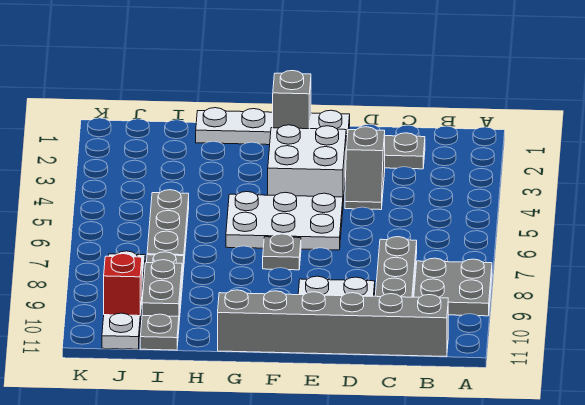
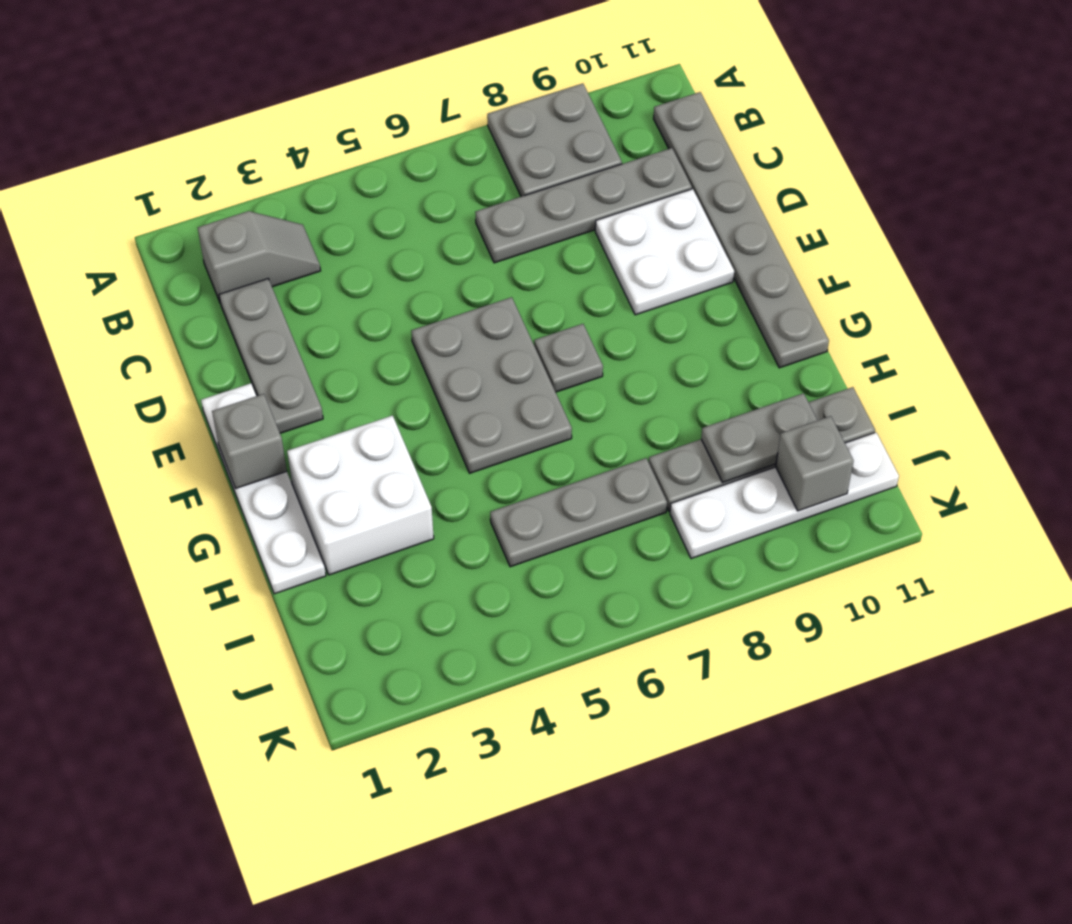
grey brick B11:G11 level 1 -> grey plate B11:G11 level 1
grey slope D3:D4 level 1 top 3 -> grey slope B2:B3 level 1 top 2
white brick E3:F4 level 1 -> white brick G2:H3 level 1
white plate E5:G6 level 1 -> grey plate E5:G6 level 1
red brick J10 level 2 -> grey brick J10 level 2

